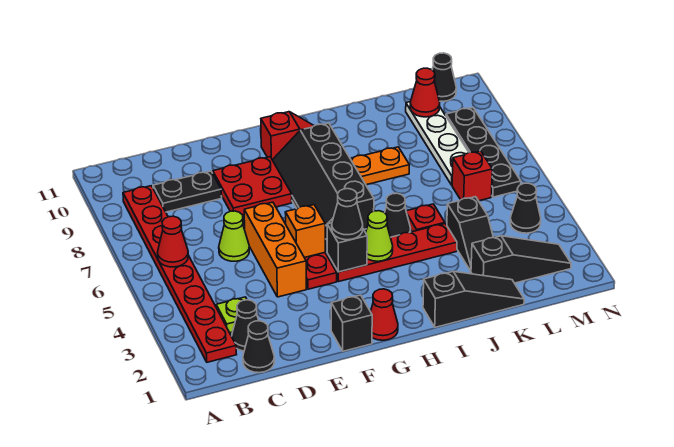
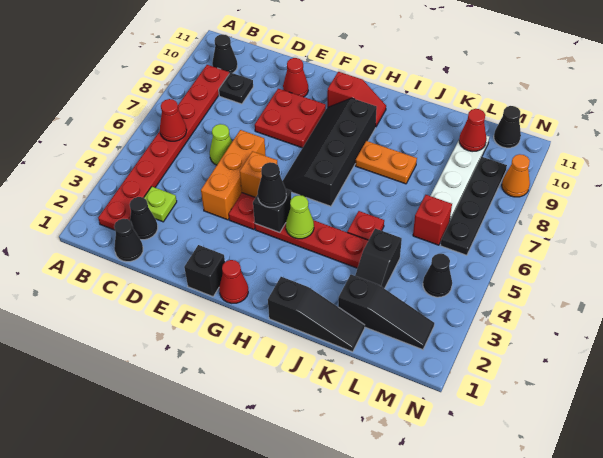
black plate C9:D9 level 1 -> black plate C9 level 1
none -> red cone E10 level 1
black cone I5 level 1 -> black cone B10 level 1
none -> orange cone N9 level 1

